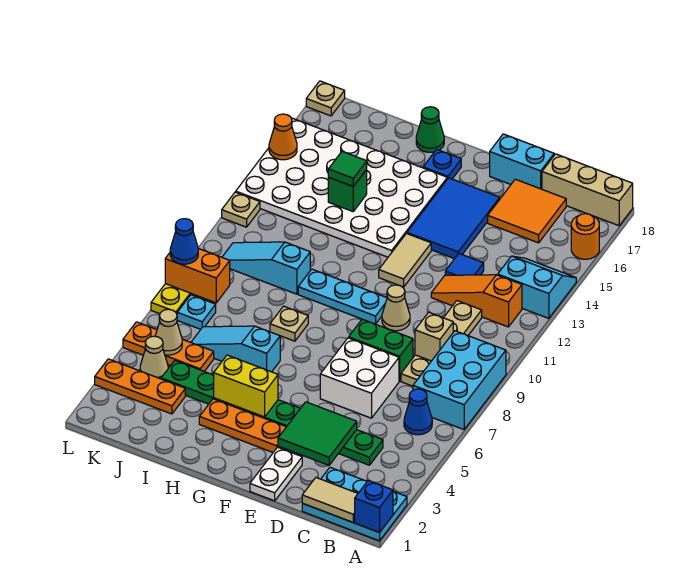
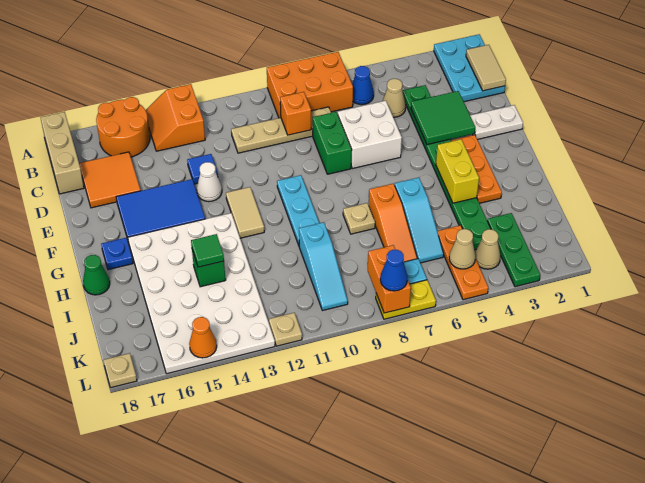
blue brick A1 level 2 -> none
cyan brick A7:B9 level 1 -> orange brick A7:B9 level 1
cyan slope A13:B14 level 1 top 13 -> orange slope A13:B14 level 1 top 13
orange round brick A16 level 1 -> orange round brick A15:B16 level 1
orange slope B12:D12 level 1 top B -> orange slope H7:J7 level 1 top H
tan brick C9 level 2 -> orange brick C9 level 2
cyan brick D18:E18 level 1 -> none
tan cone E10 level 1 -> tan cone C5 level 1
none -> white cone E13 level 1
tan tile F12:F13 level 1 -> tan tile F12:G12 level 1
orange plate J3:L3 level 1 -> green plate J3:L3 level 1

